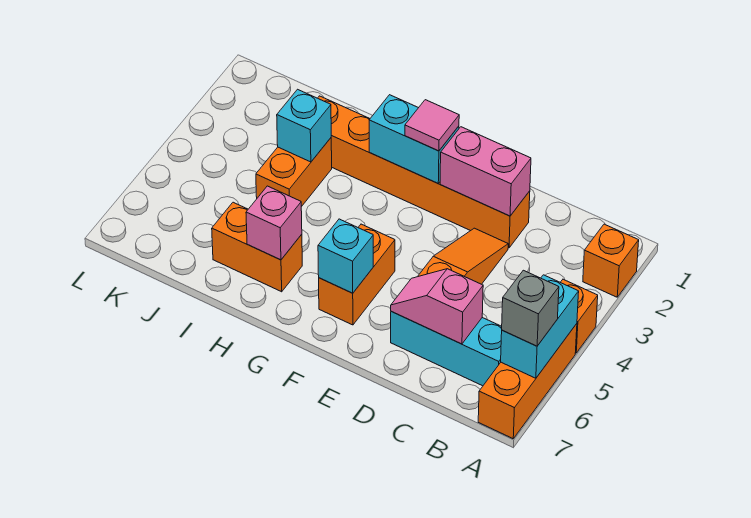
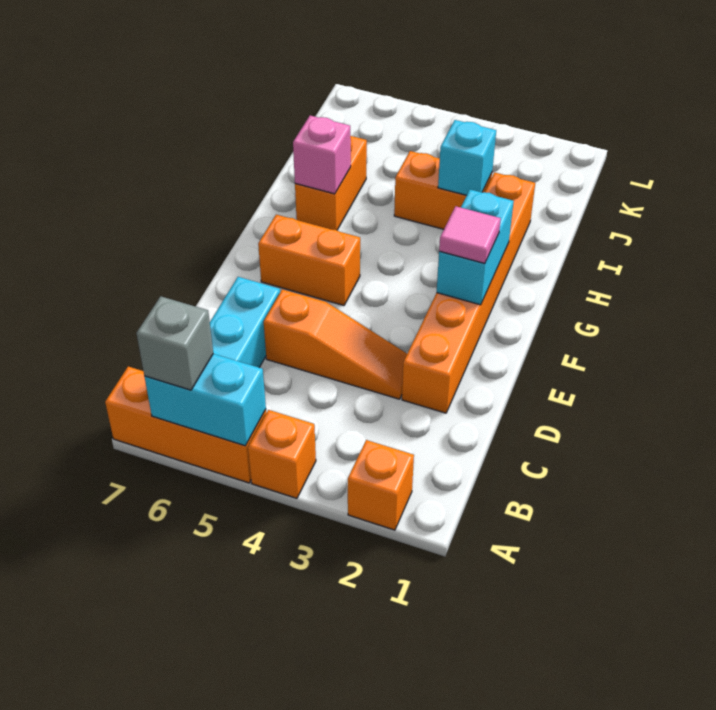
pink slope C6:D6 level 2 top C -> none
pink brick D2:E2 level 2 -> none
cyan brick F6 level 2 -> none

